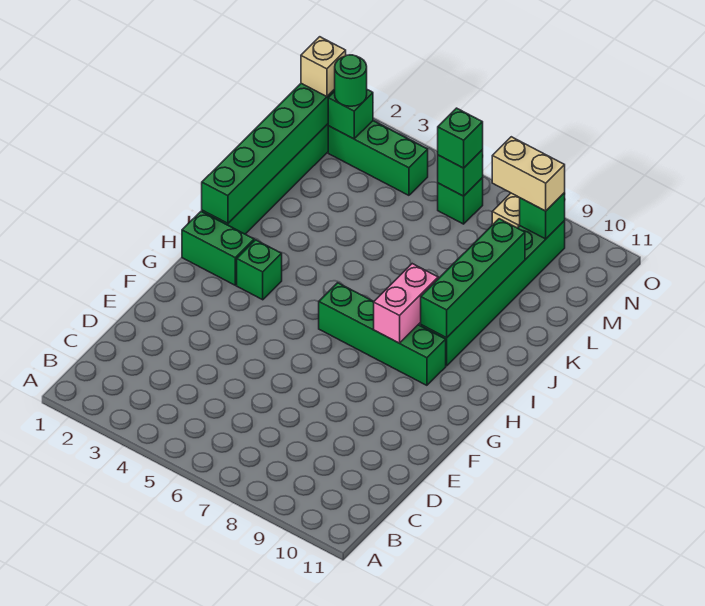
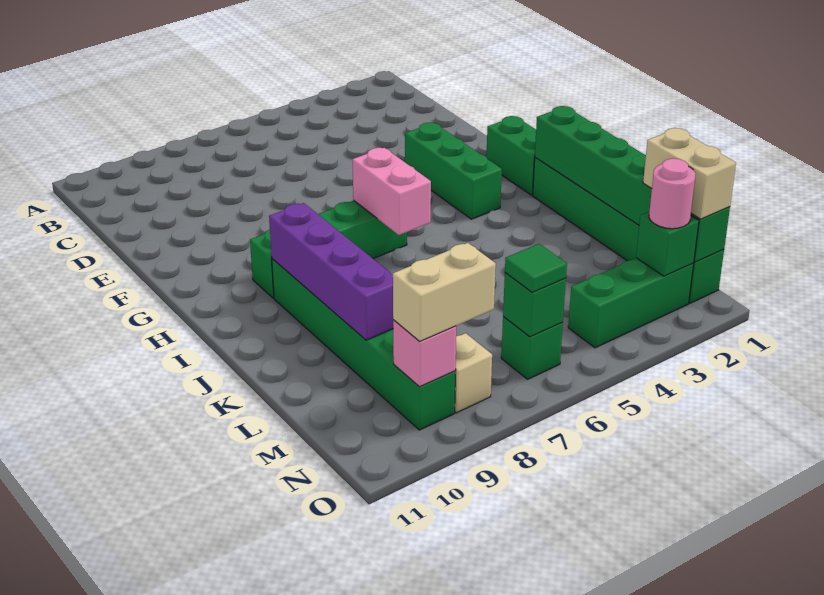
green brick H1:H2 level 1 -> green brick G1:H1 level 1
green brick H3 level 1 -> green brick F3:H3 level 1
pink brick H8:I8 level 2 -> pink brick H6:I6 level 2
green brick I9:L9 level 2 -> purple brick I9:L9 level 2
tan brick N1 level 3 -> tan brick M1:N1 level 3
green round brick N2 level 3 -> pink round brick N2 level 3
green brick N6 level 3 -> green tile N6 level 3
green brick N9 level 2 -> pink brick N9 level 2

